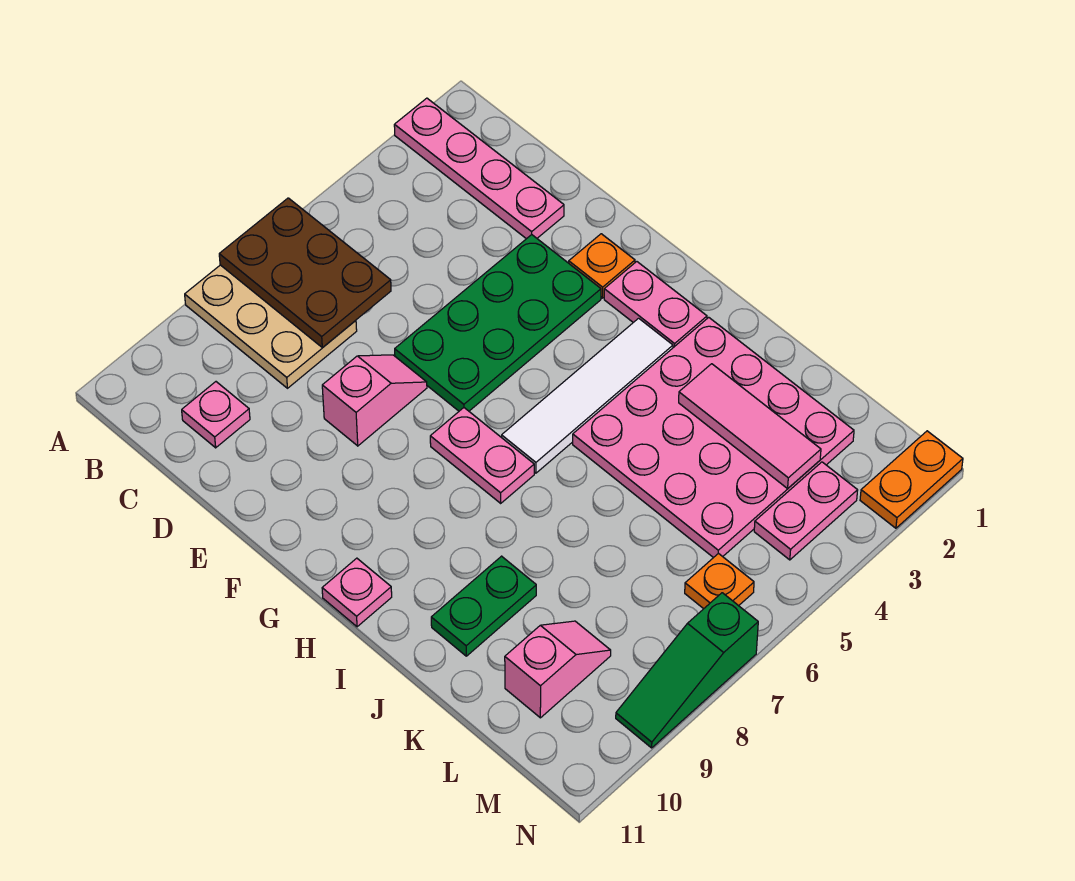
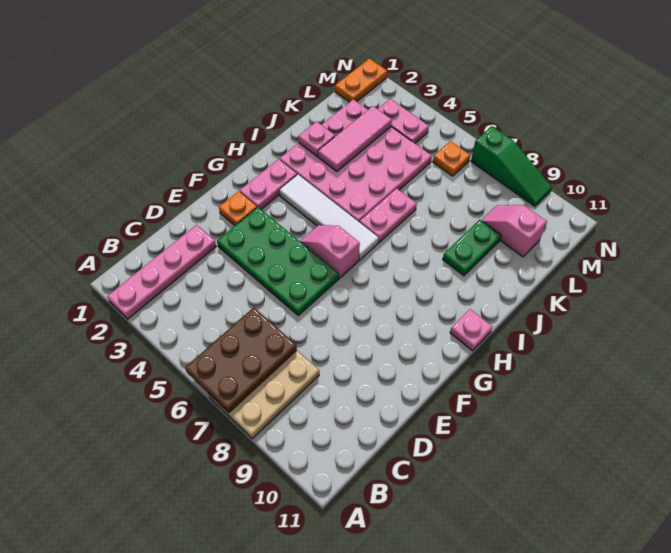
pink plate C10 level 1 -> pink plate J2 level 2
pink slope E7:E8 level 1 top 8 -> pink slope G5:G6 level 1 top 6
pink plate G7:H7 level 1 -> pink plate I6:J6 level 1
green plate J9:J10 level 1 -> green plate J9:K9 level 1
orange plate N1:N2 level 1 -> orange plate M1:N1 level 1

